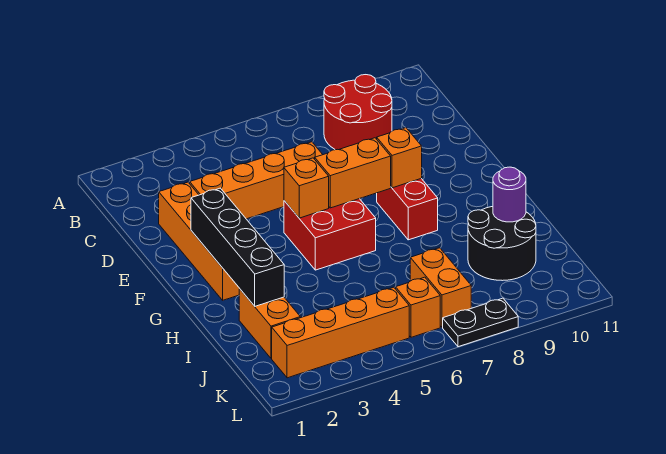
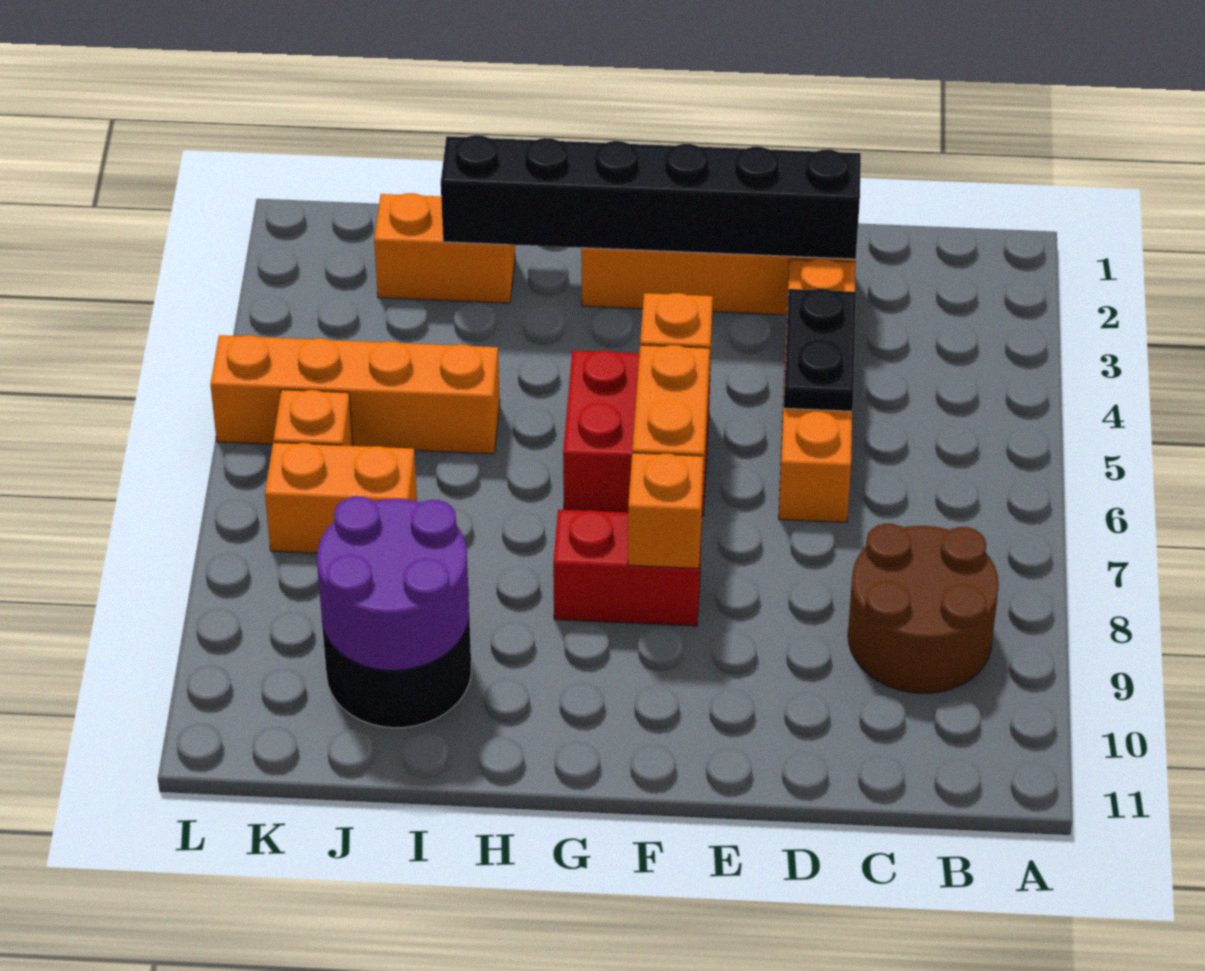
red round brick B8:C9 level 1 -> brown round brick B8:C9 level 1
black brick F2:I2 level 2 -> black brick D2:I2 level 2
purple round brick I10 level 2 -> purple round brick I9:J10 level 2
orange brick K2:K5 level 1 -> orange brick I5:L5 level 1
black plate L7:L8 level 1 -> black plate D4:D5 level 2

